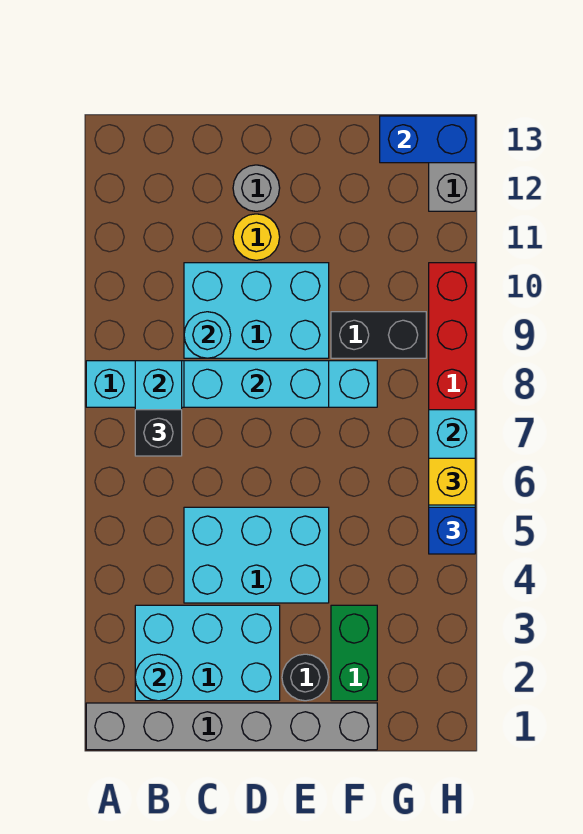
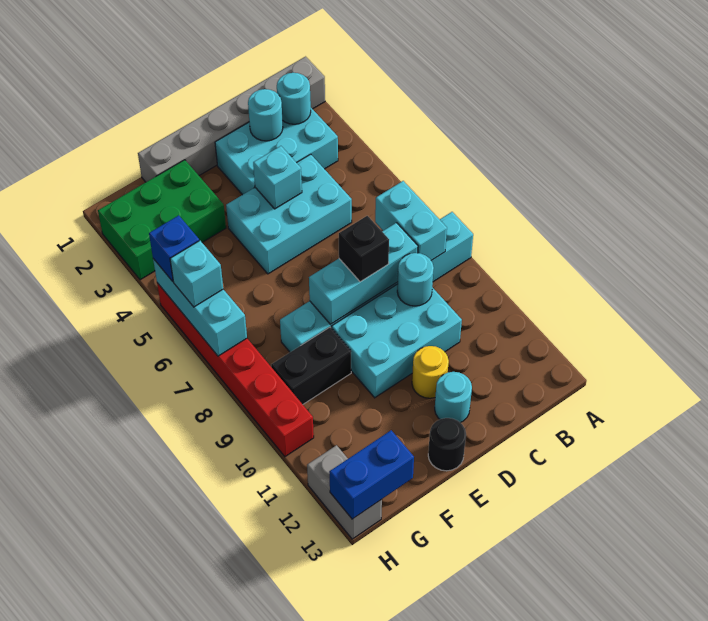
black brick B7 level 3 -> black brick D8 level 3
none -> cyan round brick C2 level 2
none -> cyan brick D4 level 2
grey round brick D12 level 1 -> cyan round brick D12 level 1
black round brick E2 level 1 -> black round brick E13 level 1
green brick F2:F3 level 1 -> green brick F2:H3 level 1
yellow brick H6 level 3 -> cyan brick H6 level 3

